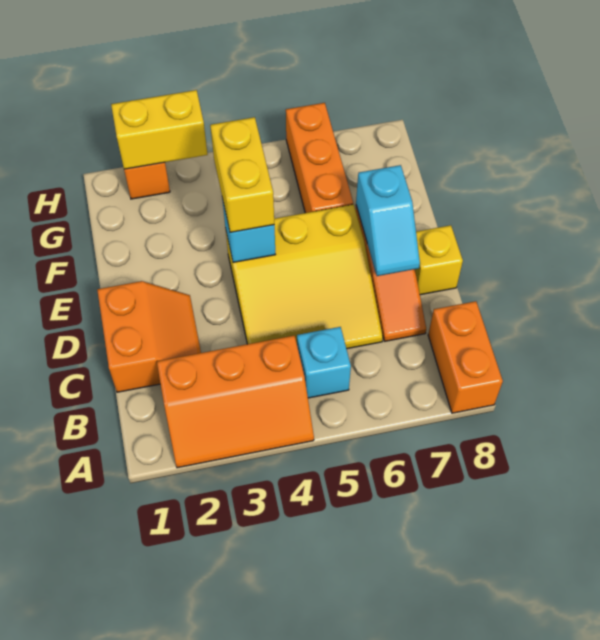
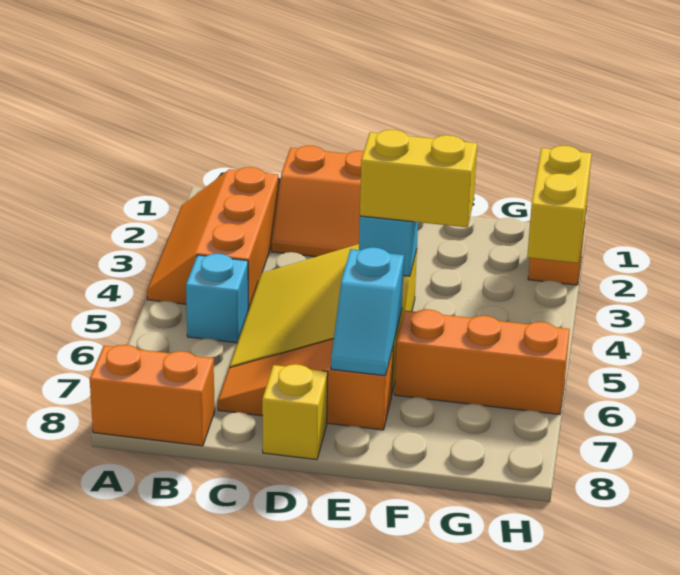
cyan slope D7:E7 level 2 top E -> cyan slope E6:E7 level 2 top 6

